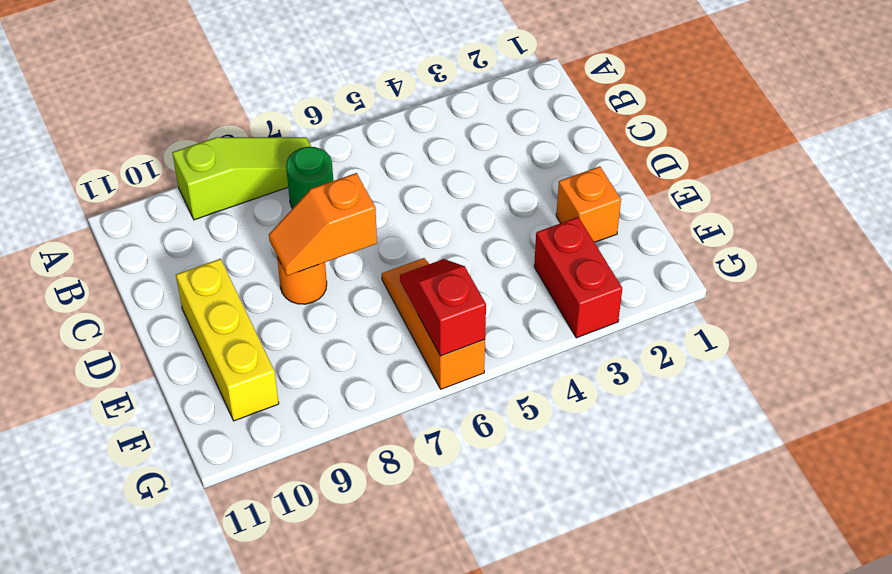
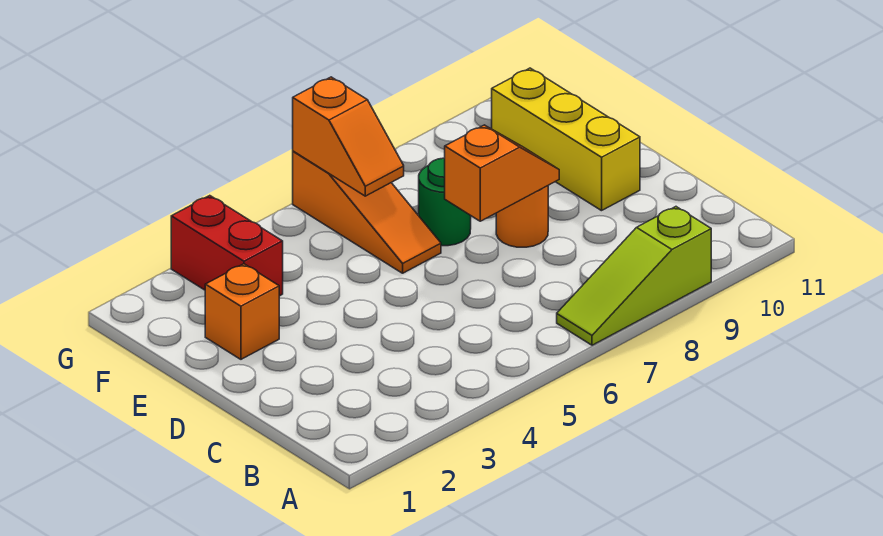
green round brick B7 level 1 -> green round brick E7 level 1
red slope F6:G6 level 2 top G -> orange slope F6:G6 level 2 top G

